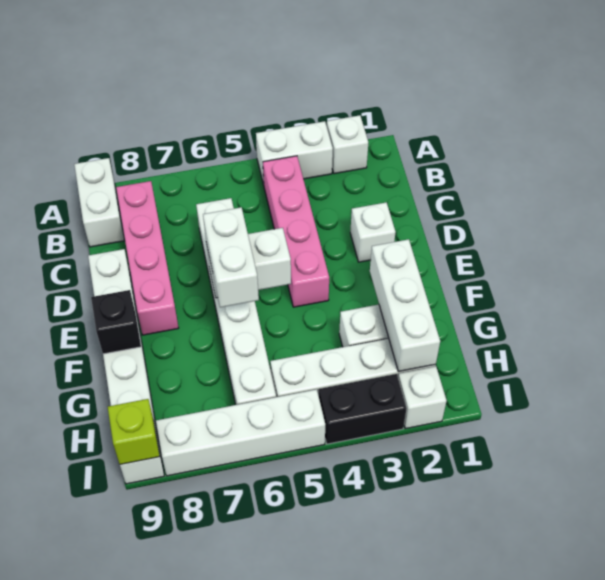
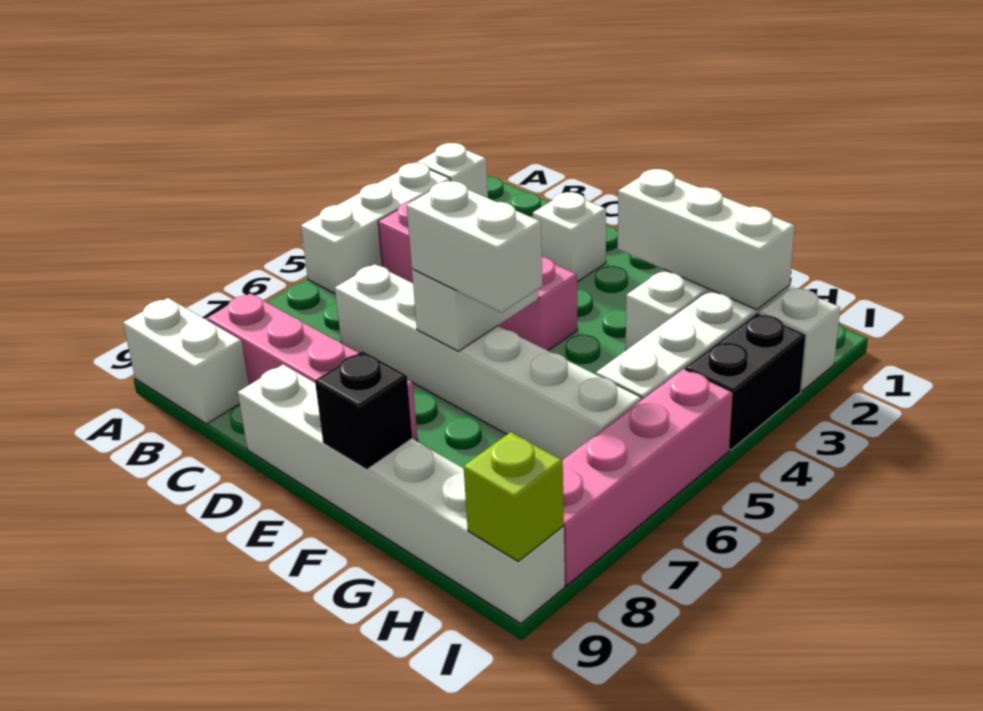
white brick A3:A4 level 1 -> white brick A3:A5 level 1
white brick I5:I8 level 1 -> pink brick I5:I8 level 1

